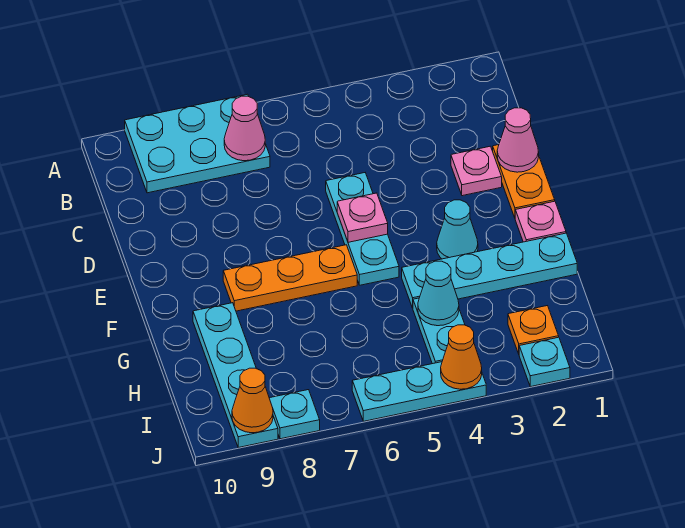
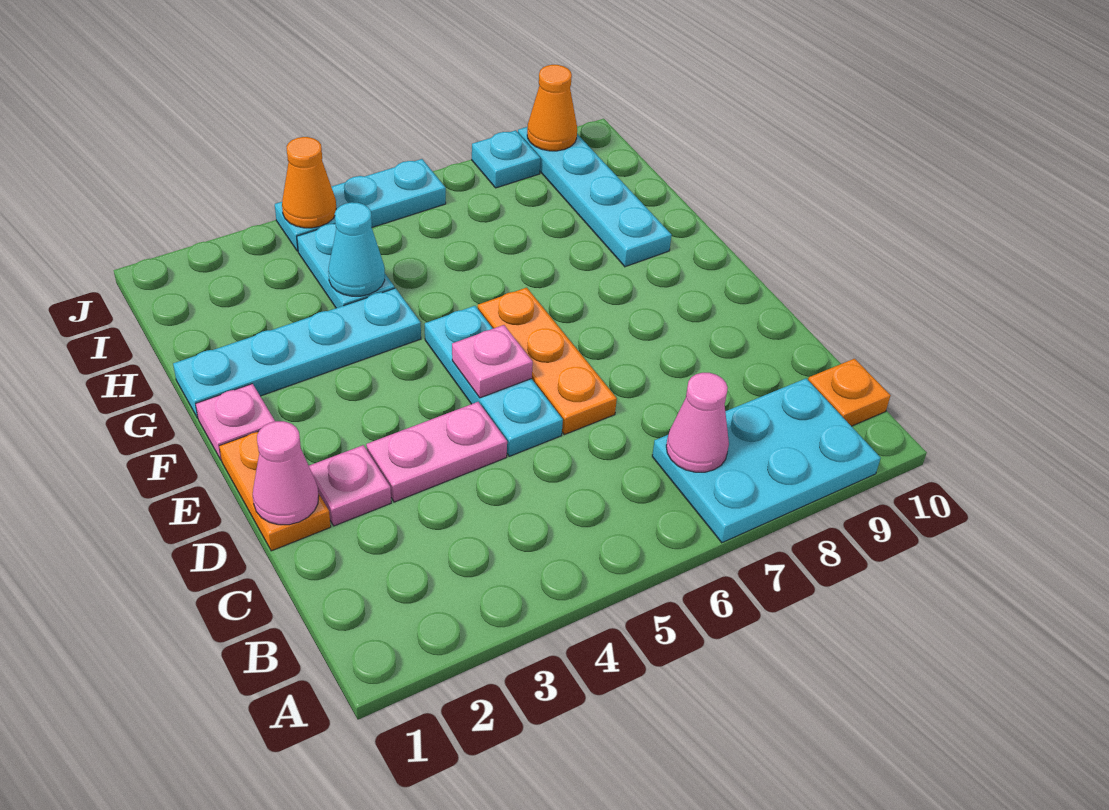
none -> pink plate D3:D4 level 1
cyan cone F3 level 1 -> none
orange plate F6:F8 level 1 -> orange plate D6:F6 level 1
orange plate I2 level 1 -> orange plate B10 level 1
cyan plate J2 level 1 -> none

